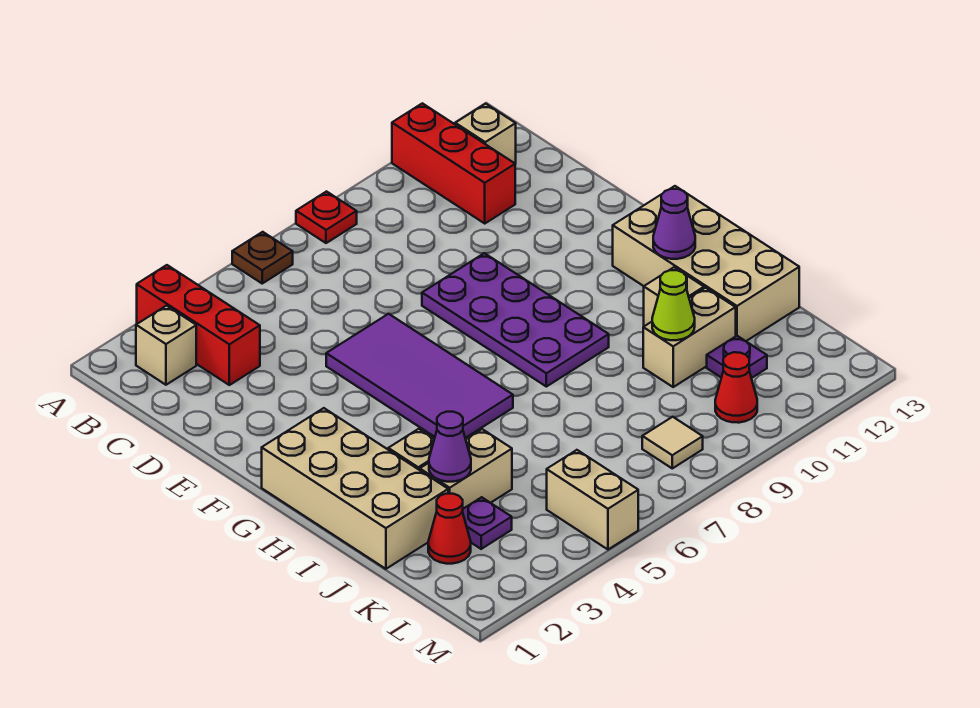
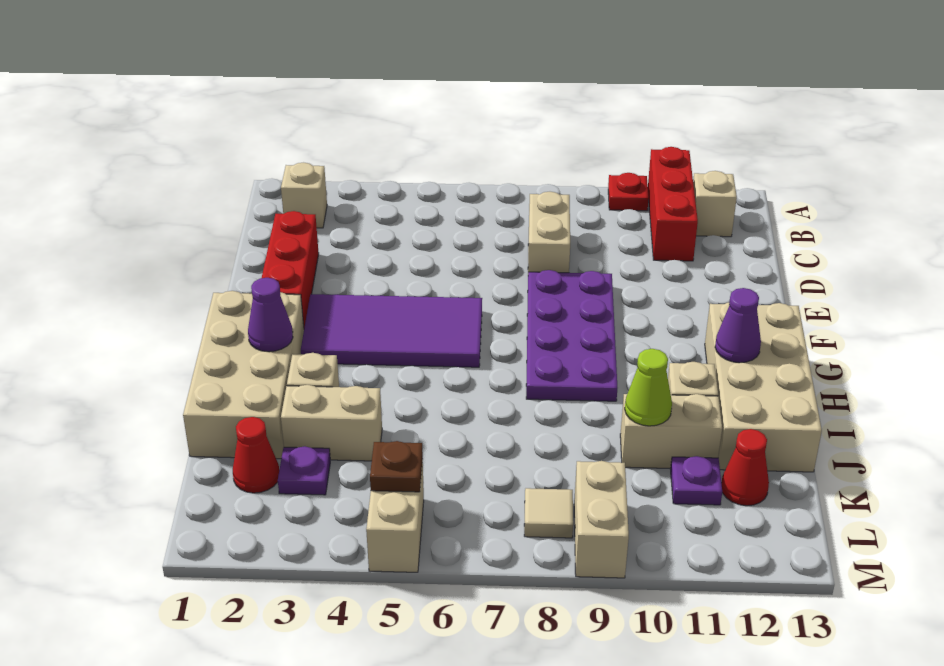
red brick A3:C3 level 1 -> red brick D2:F2 level 1
brown plate A6 level 1 -> brown plate L5 level 2
red plate A8 level 1 -> red plate A10 level 1
none -> tan brick C8:D8 level 1
purple tile E5:H6 level 1 -> purple tile F3:G6 level 1
purple cone J3 level 2 -> purple cone H2 level 2
none -> tan brick L9:M9 level 1
red cone L10 level 1 -> red cone K12 level 1

